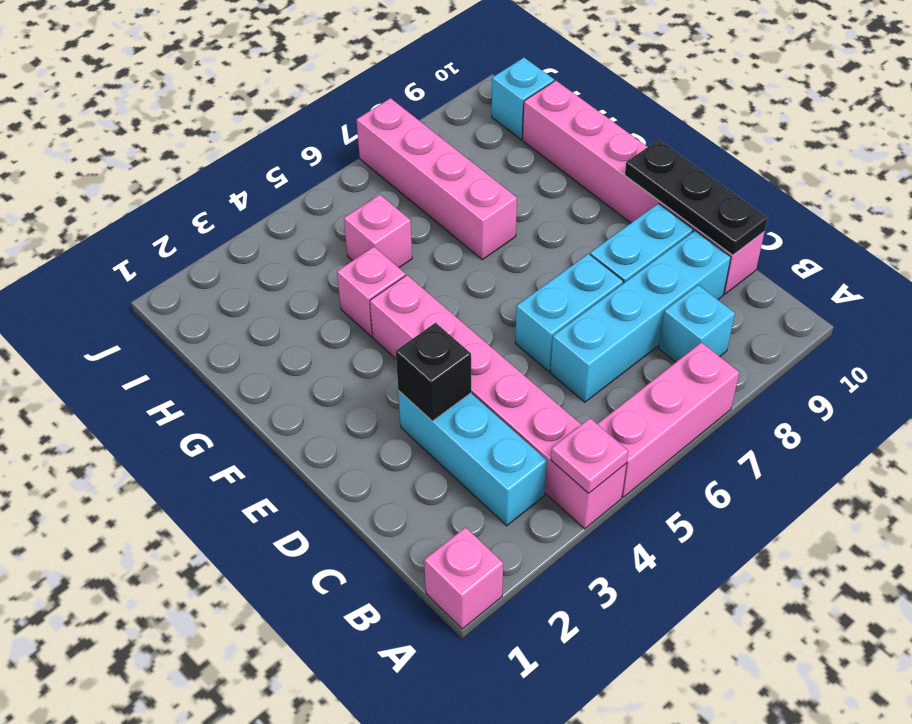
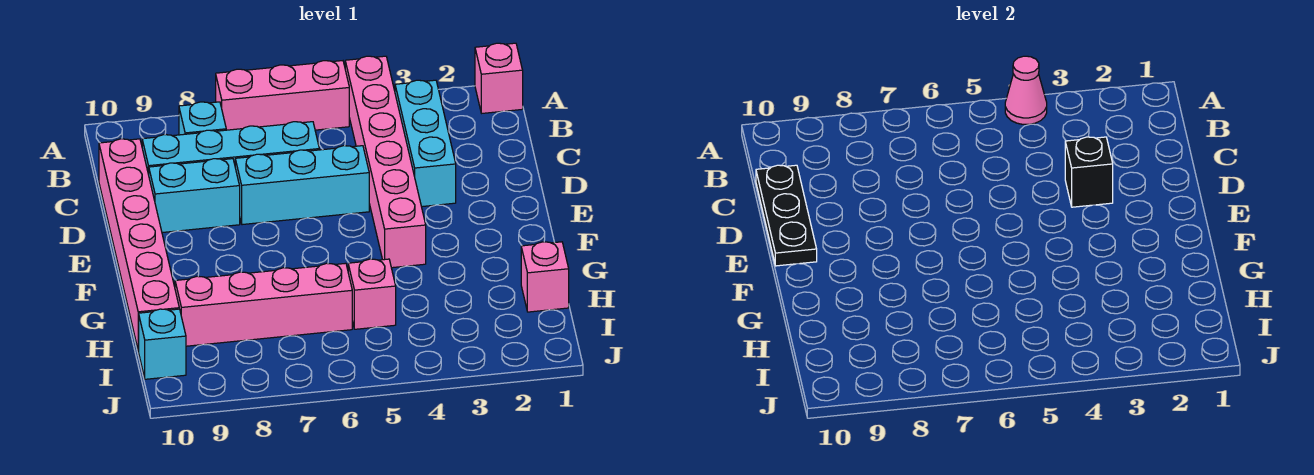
pink plate A4 level 2 -> pink cone A4 level 2
cyan brick D6:D7 level 1 -> cyan brick D5:D7 level 1
pink brick G4 level 1 -> pink brick H1 level 1
pink brick G7:J7 level 1 -> pink brick H6:H9 level 1

